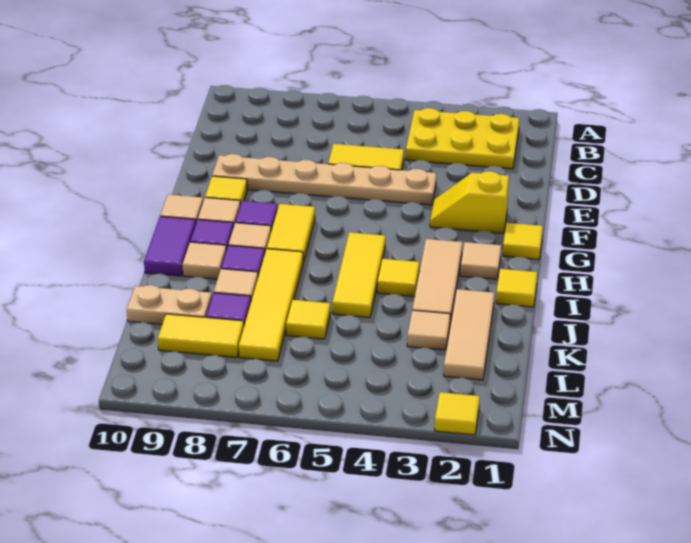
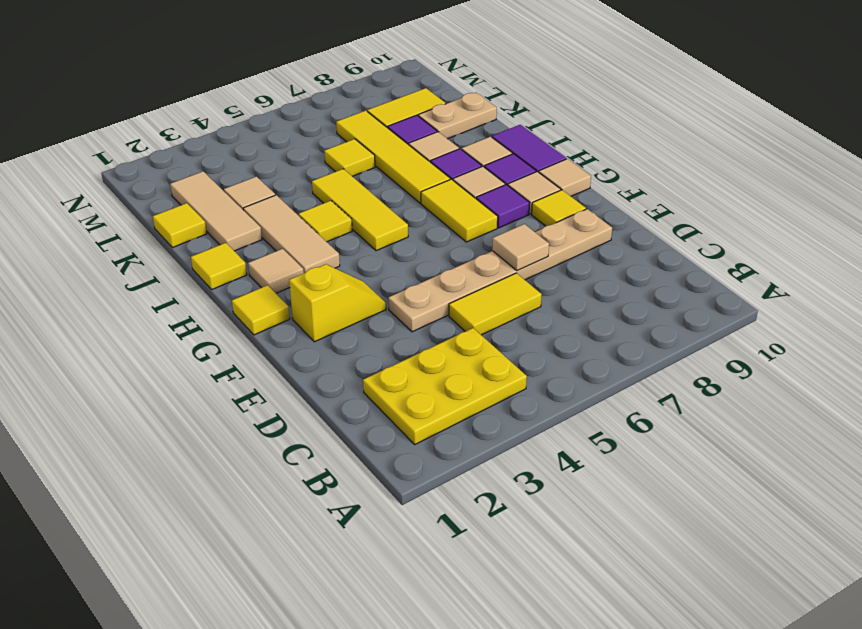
none -> tan tile E7 level 2
yellow tile N2 level 1 -> yellow tile K1 level 1

